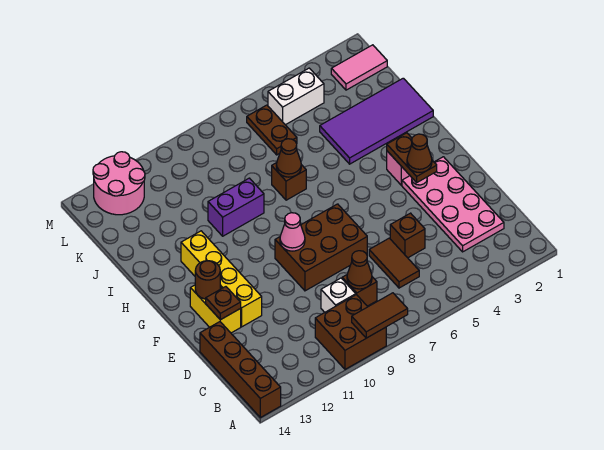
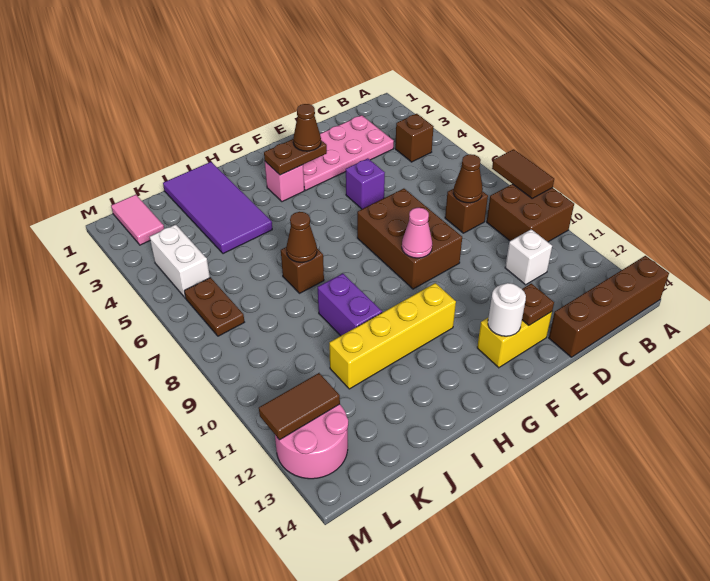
brown tile C6:D6 level 1 -> brown tile L12:M12 level 2
white brick C9 level 1 -> white brick C11 level 1
brown brick D5 level 1 -> brown brick B4 level 1
none -> purple brick E5 level 1
yellow brick E12:H12 level 1 -> yellow brick G11:J11 level 1
brown round brick F13 level 2 -> white round brick F13 level 2
brown plate K6:L6 level 1 -> brown plate L6:L7 level 1

